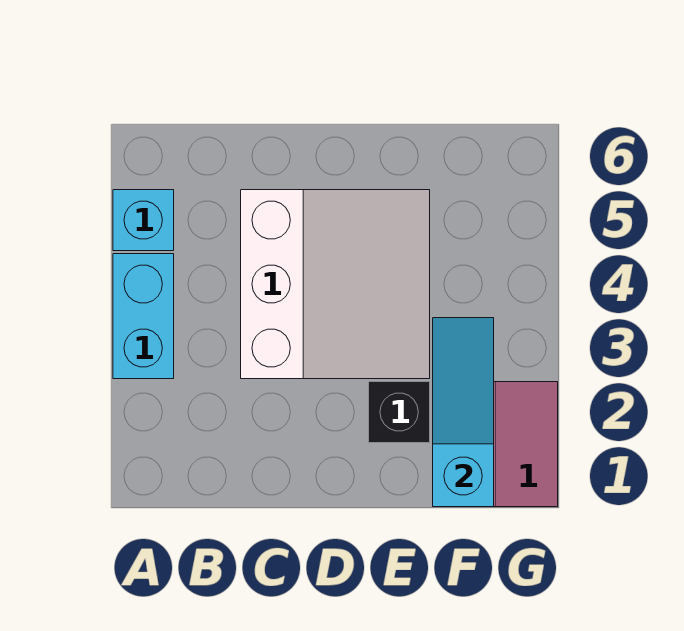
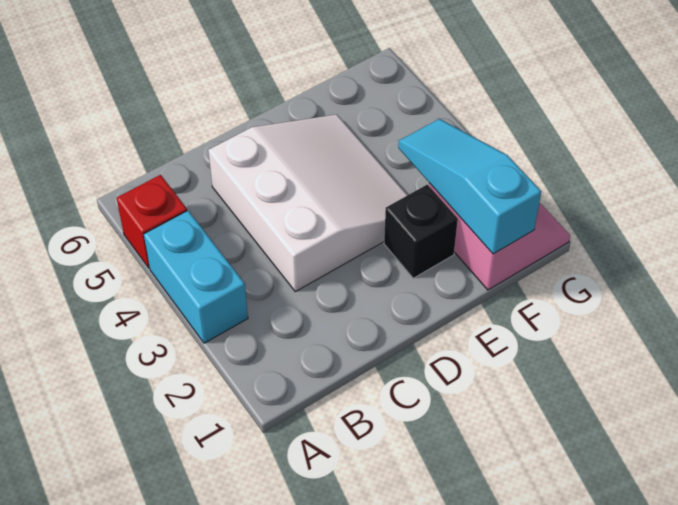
cyan brick A5 level 1 -> red brick A5 level 1

